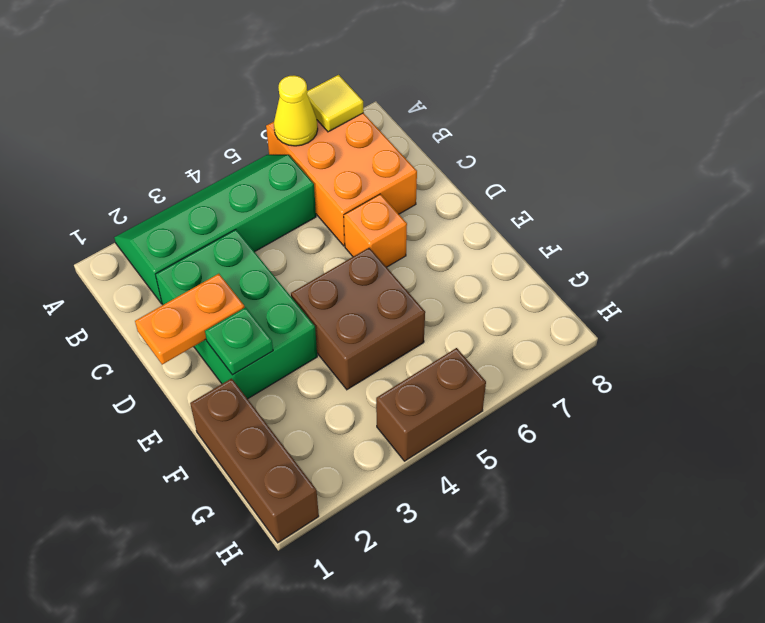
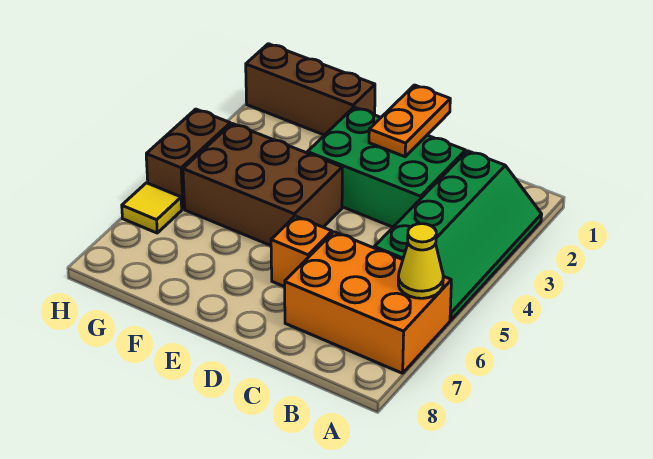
yellow tile A7 level 2 -> yellow tile H6 level 1
green plate E2 level 2 -> none
brown brick E4:F5 level 1 -> brown brick E4:G5 level 1

